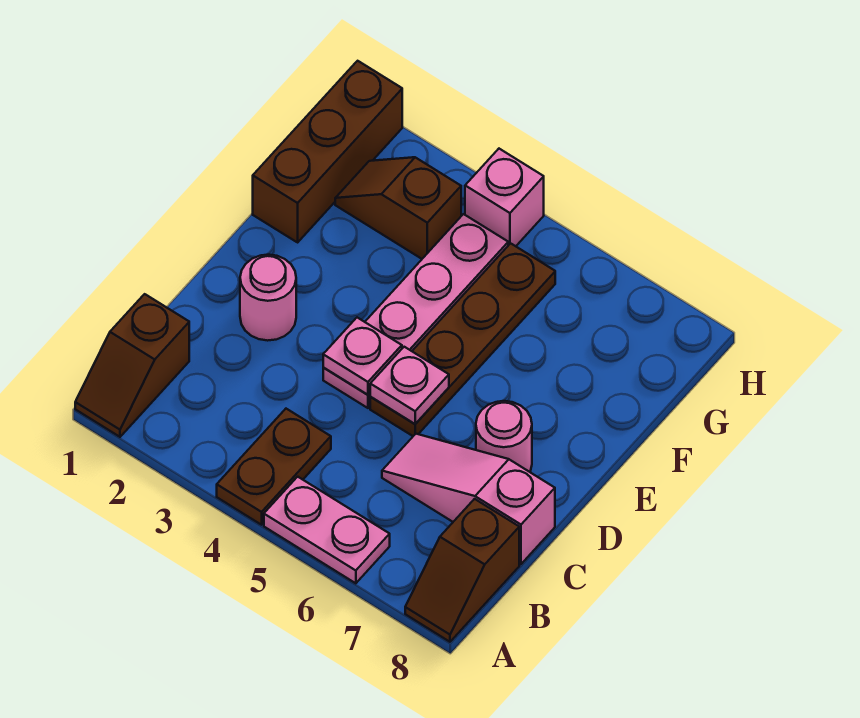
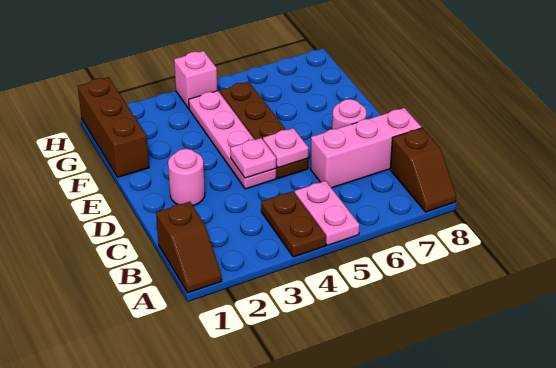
pink plate A5:A6 level 1 -> pink plate A5:B5 level 1
pink slope C6:C8 level 1 top 8 -> pink brick C6:C8 level 1
brown slope G2:G3 level 1 top 3 -> none

